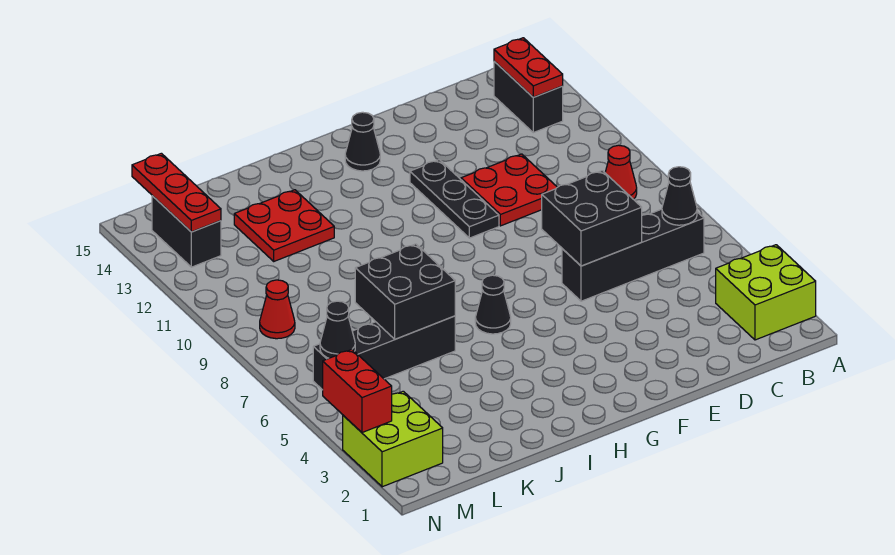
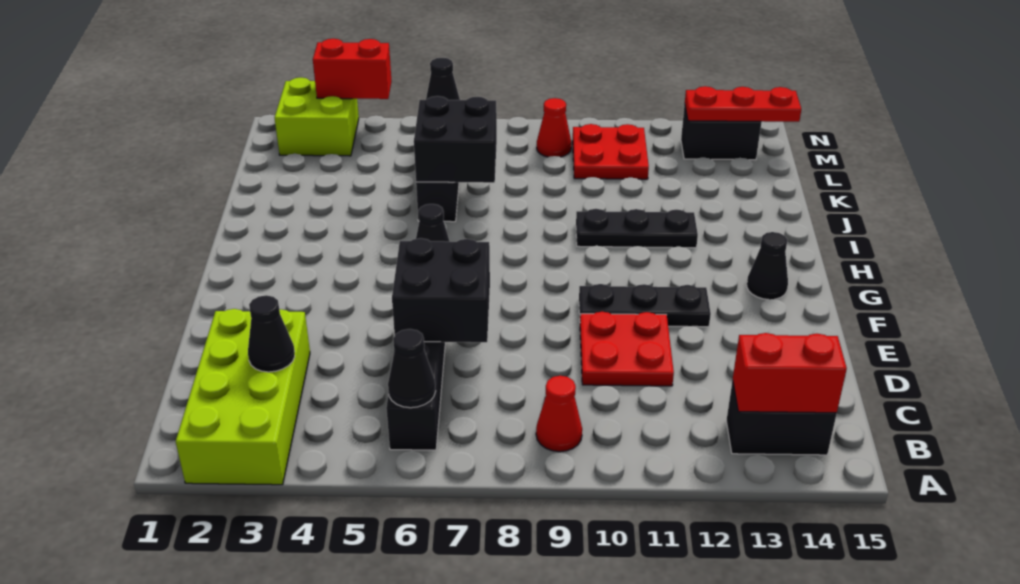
lime brick A2:B3 level 1 -> lime brick A2:D3 level 1
red plate B13:B14 level 2 -> red brick B13:B14 level 2
none -> black cone C3 level 2
none -> black plate I10:I12 level 1
red plate J12:K13 level 1 -> red plate L10:M11 level 1

